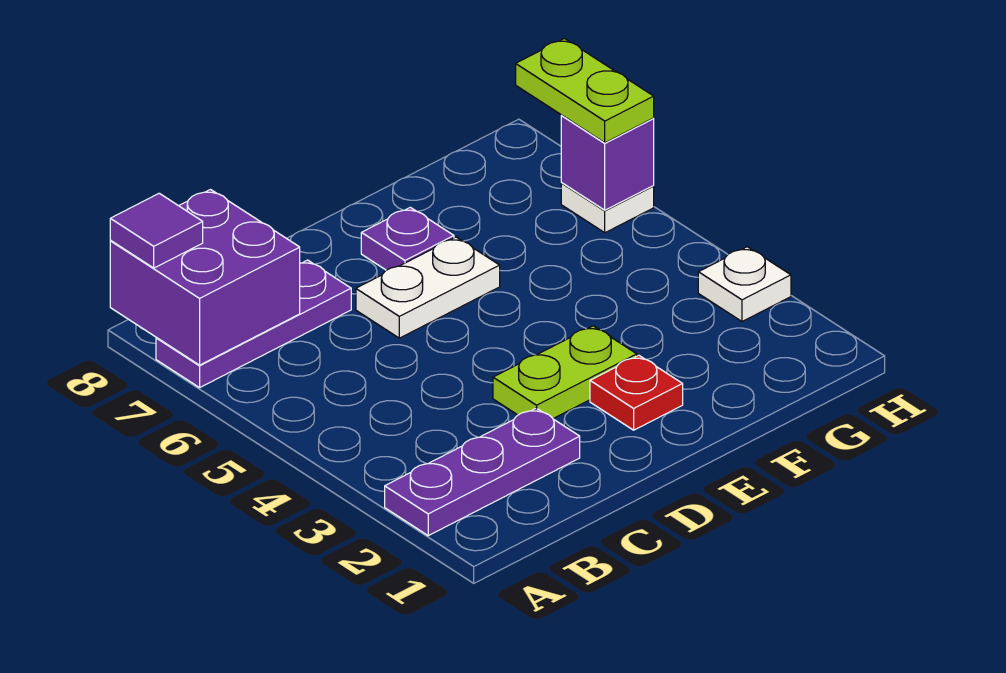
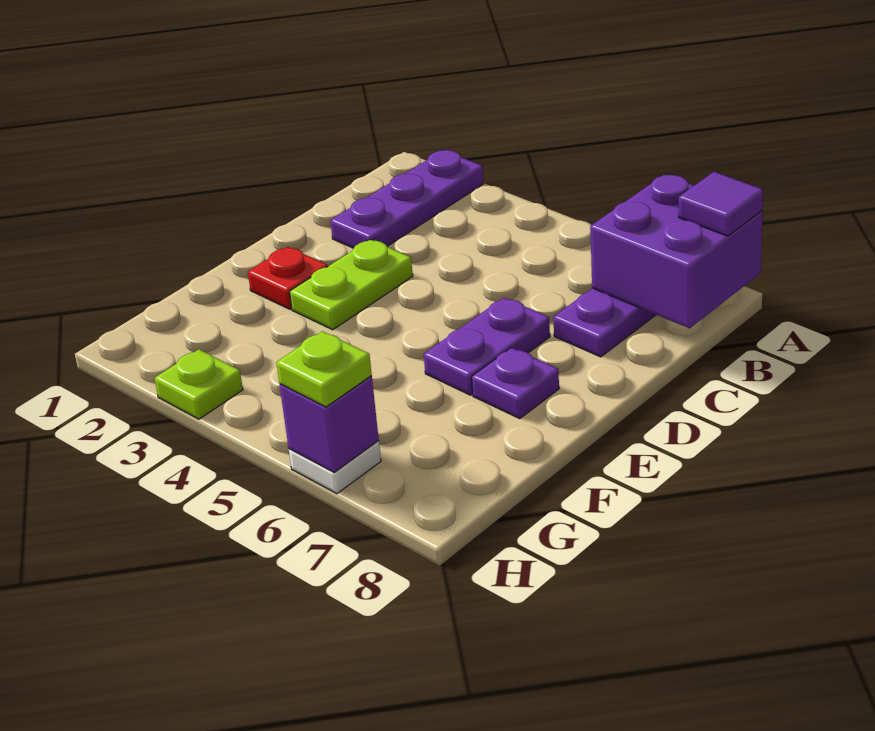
white plate D6:E6 level 1 -> purple plate D6:E6 level 1
white plate H3 level 1 -> lime plate H3 level 1
lime plate H6:H7 level 3 -> lime plate H6 level 3

